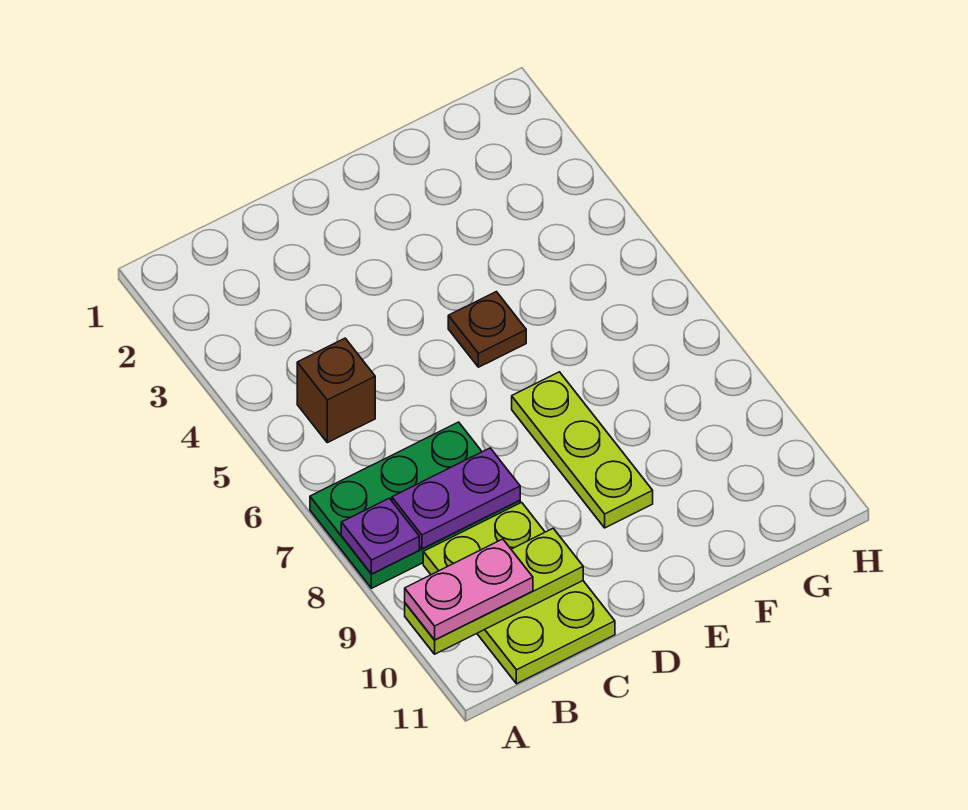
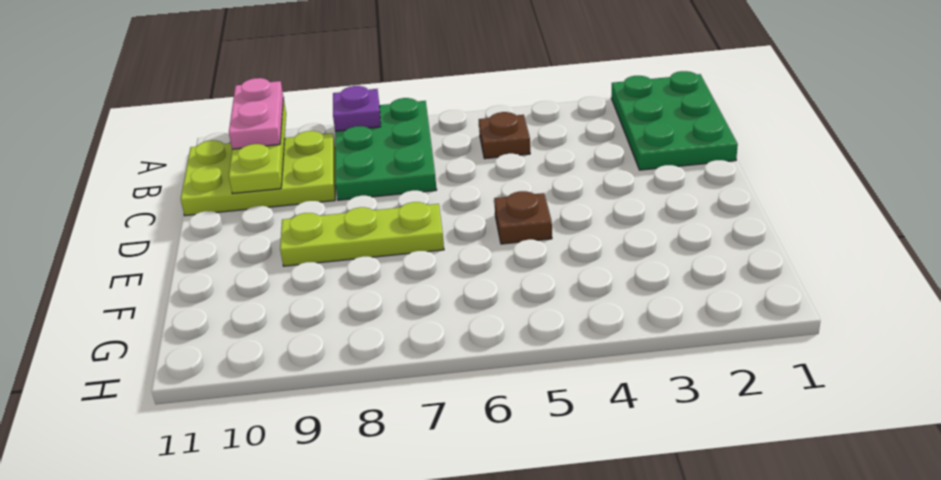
none -> green plate A1:C2 level 1
brown brick B5 level 1 -> brown plate B5 level 1
purple plate B8:C8 level 2 -> none

